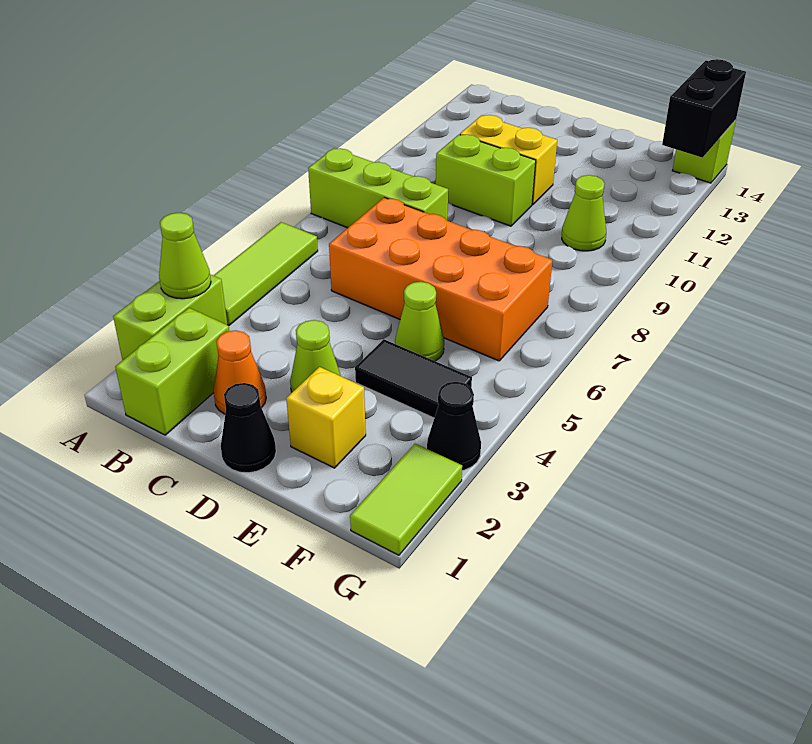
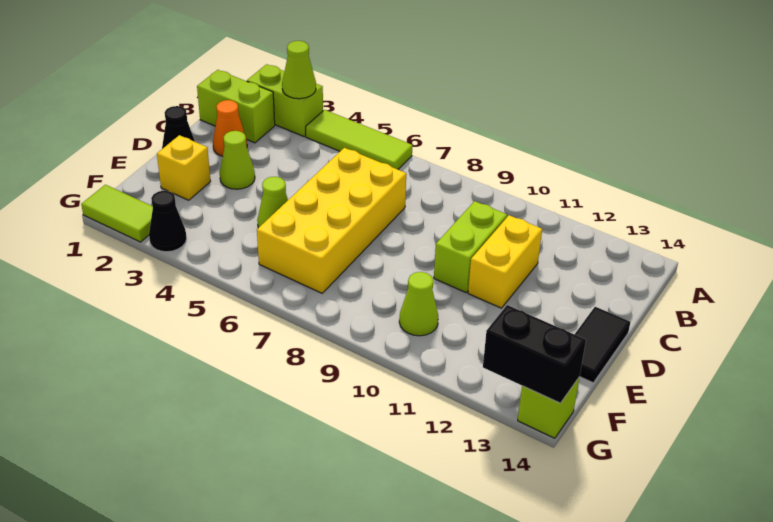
lime brick A8:C8 level 1 -> none
orange brick C6:F7 level 1 -> yellow brick C6:F7 level 1
black tile E4:F4 level 1 -> black tile D14:E14 level 1

